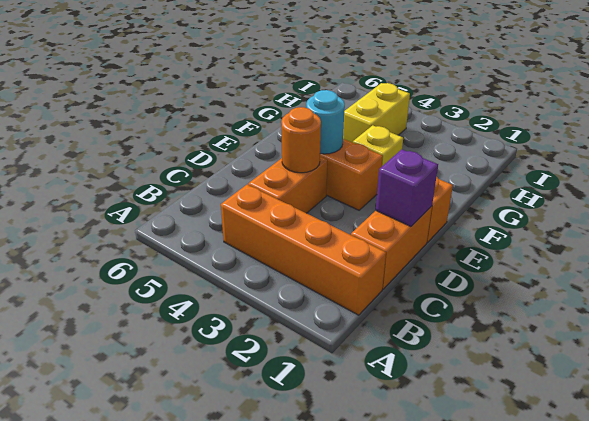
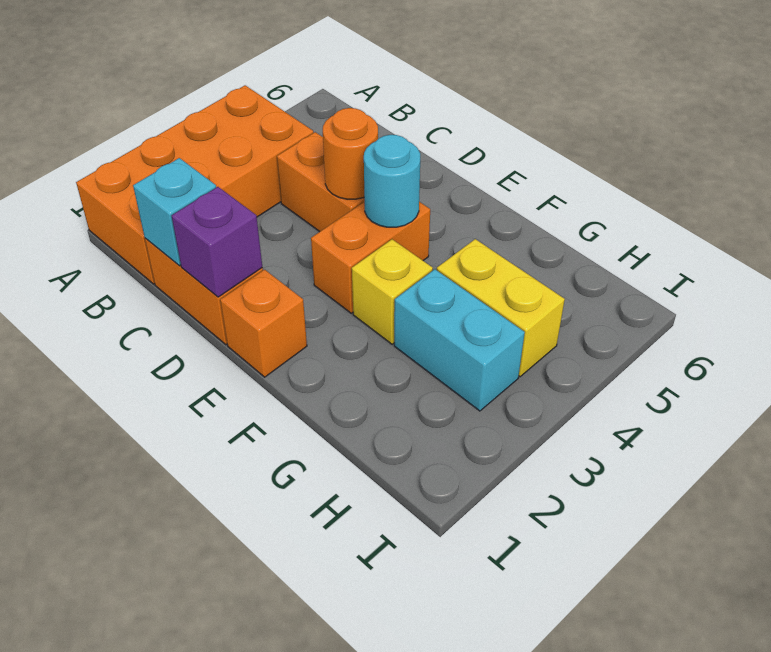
orange brick B1:B4 level 1 -> orange brick A1:B4 level 1
none -> cyan brick C1 level 2
none -> cyan brick G3:H3 level 1

